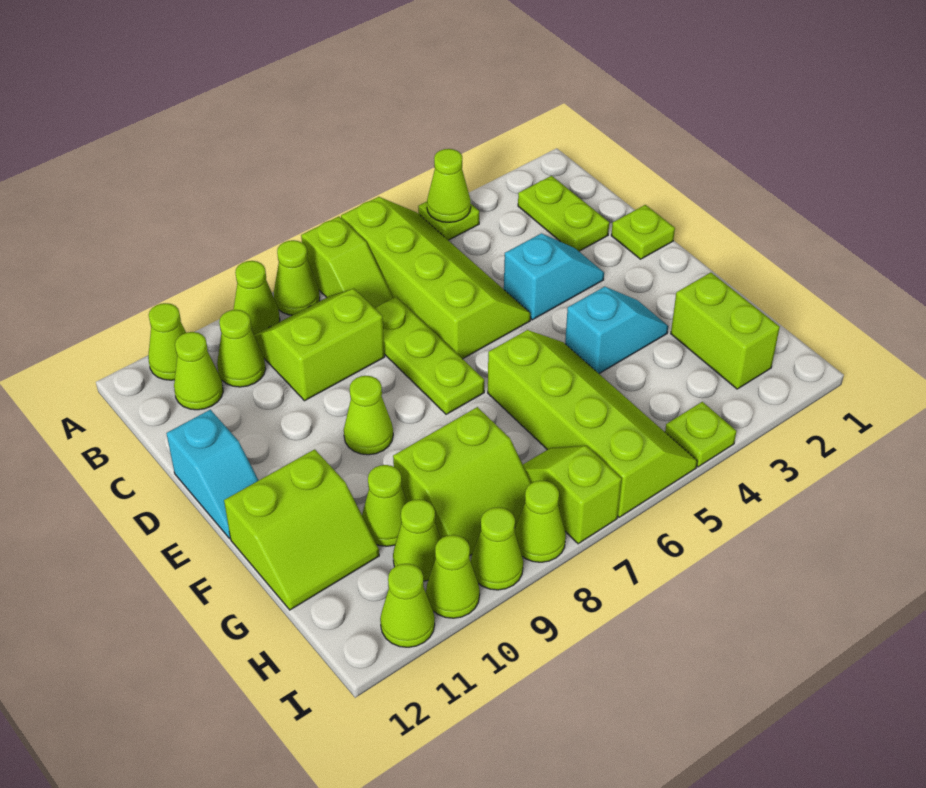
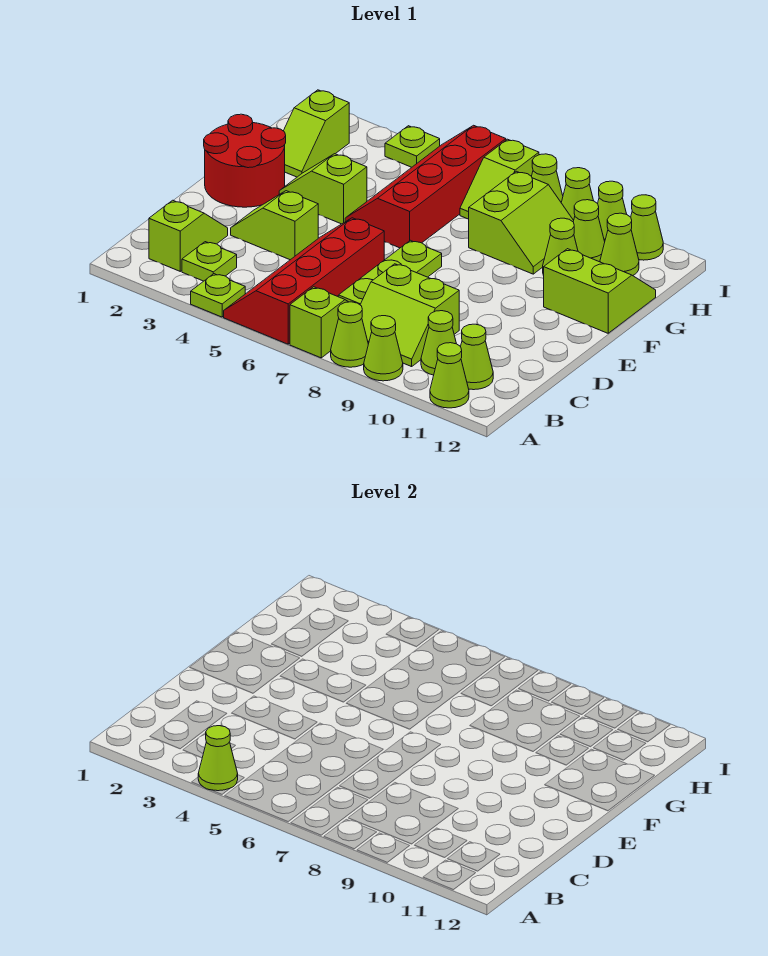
lime slope A5:D6 level 1 top 6 -> red slope A5:D6 level 1 top 6
lime plate B2:C2 level 1 -> lime slope B2:C2 level 1 top B
lime plate D1 level 1 -> lime plate B3 level 1
cyan slope D3:D4 level 1 top 4 -> lime slope D3:D4 level 1 top 4
cyan slope D12:E12 level 1 top D -> none
none -> red round brick E1:F2 level 1
lime cone E9 level 1 -> lime cone H11 level 1
cyan slope F3:F4 level 1 top 4 -> lime slope F3:F4 level 1 top 4
lime slope F5:I6 level 1 top 6 -> red slope F5:I6 level 1 top 6
lime brick G2:H2 level 1 -> lime slope G2:H2 level 1 top H
lime slope G8:H9 level 1 top G -> lime slope G8:H9 level 1 top 8

